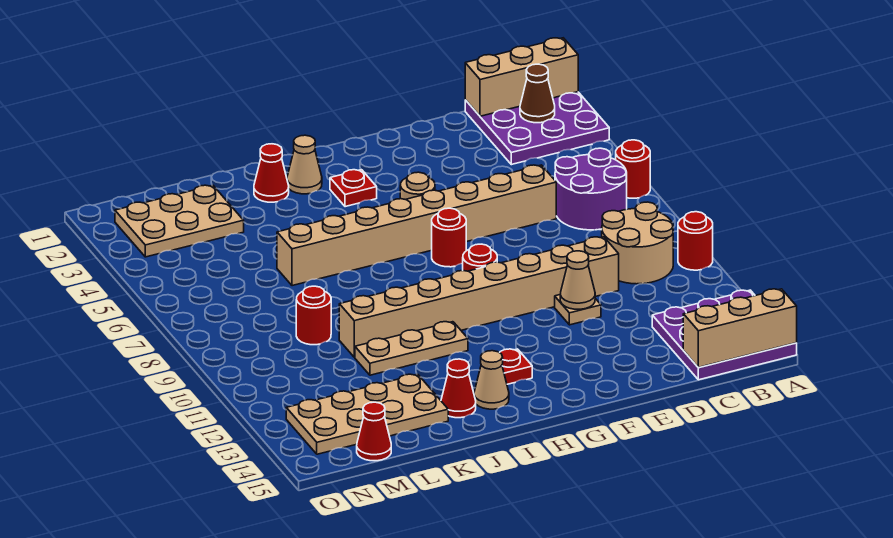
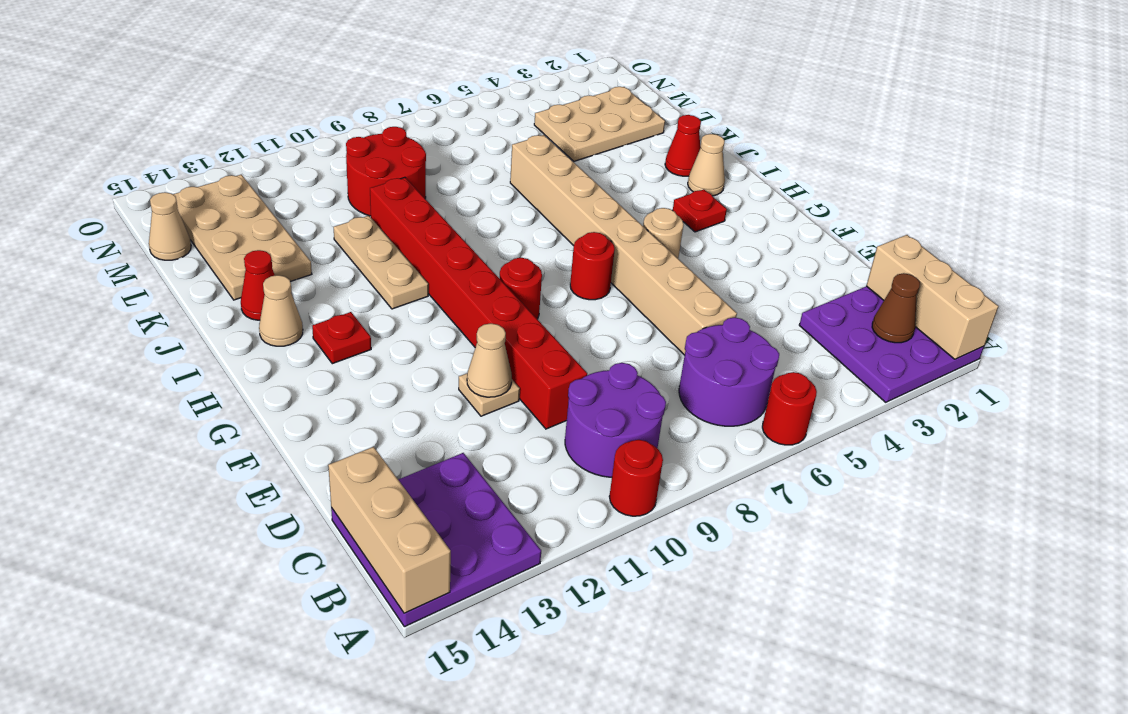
tan round brick B9:C10 level 1 -> purple round brick B9:C10 level 1
tan brick D10:K10 level 1 -> red brick D10:K10 level 1
tan plate L2:N3 level 1 -> tan plate L2:M4 level 1
red round brick L9 level 1 -> red round brick L9:M10 level 1
red cone M15 level 1 -> tan cone M15 level 1

